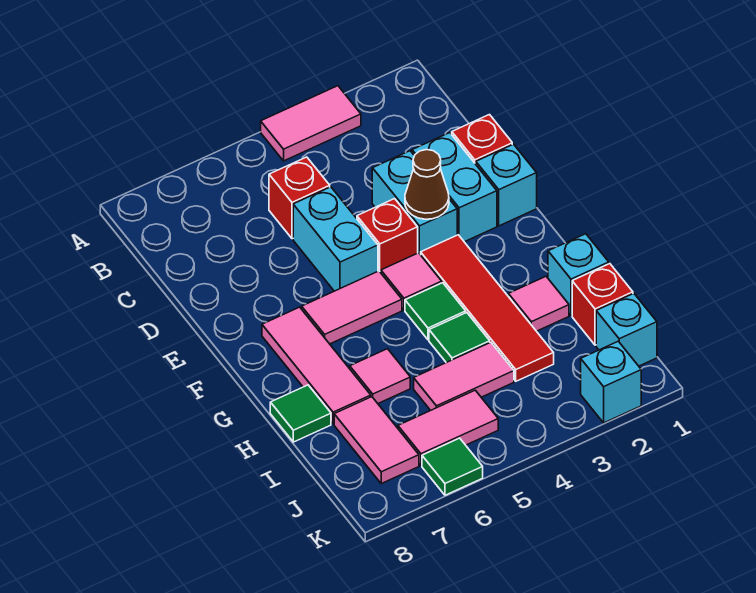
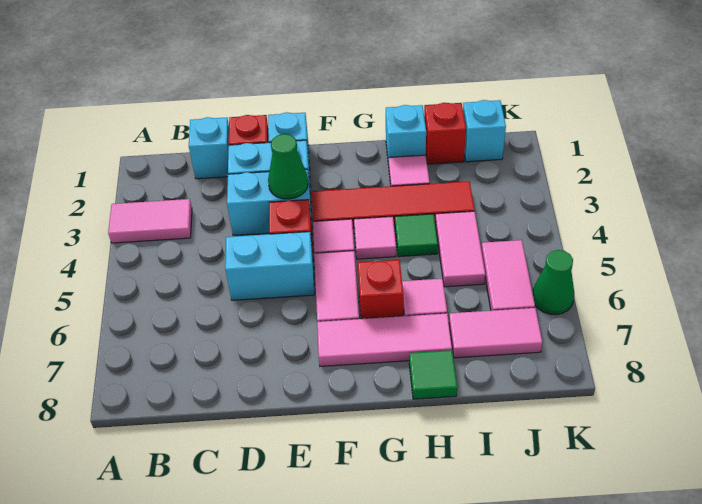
pink tile A3:A4 level 1 -> pink tile A3:B3 level 1
red brick C5 level 1 -> red brick G6 level 1
brown cone E3 level 2 -> green cone E3 level 2
green tile G4 level 1 -> pink tile G4 level 1
cyan brick K2 level 1 -> cyan brick C1 level 1
green tile K6 level 1 -> green cone K6 level 1

